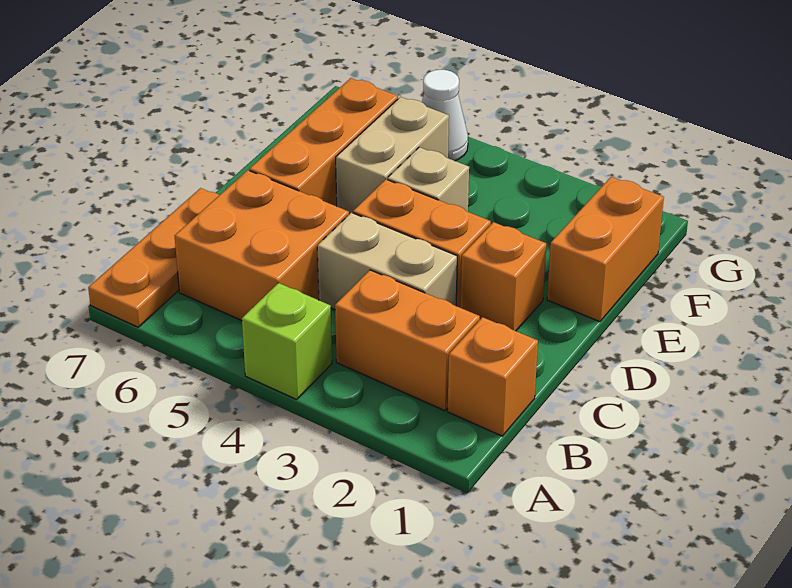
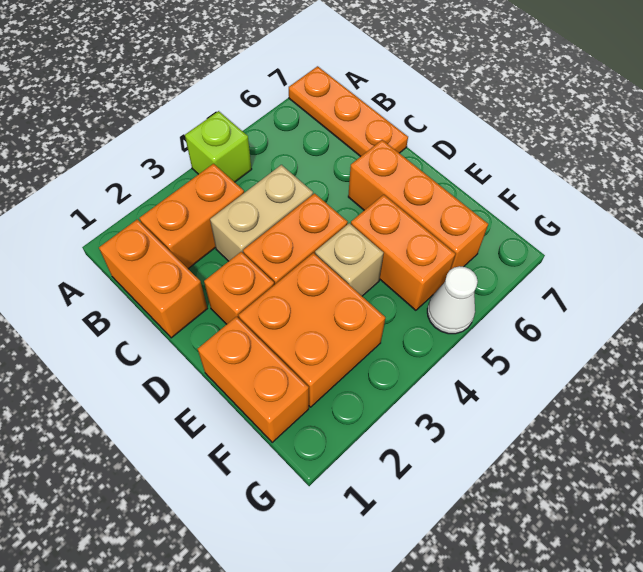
orange brick B1 level 1 -> orange brick B1:C1 level 1
orange brick B5:C6 level 1 -> orange brick E2:F3 level 1
tan brick E5:F5 level 1 -> orange brick E5:F5 level 1

